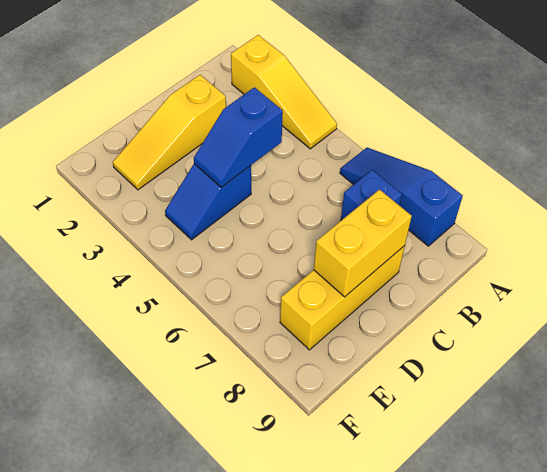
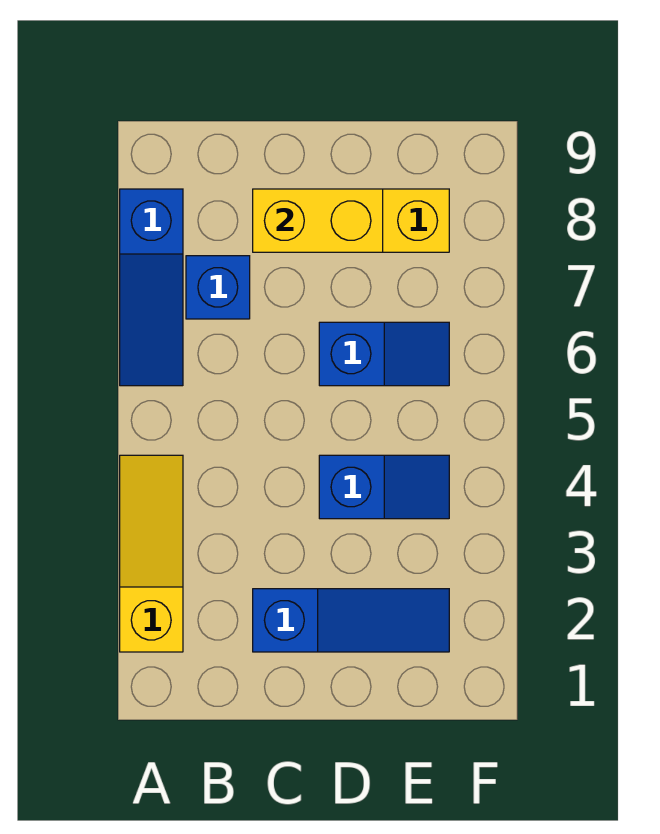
yellow slope C2:E2 level 1 top C -> blue slope C2:E2 level 1 top C
blue slope C4:D4 level 2 top C -> blue slope D6:E6 level 1 top D

